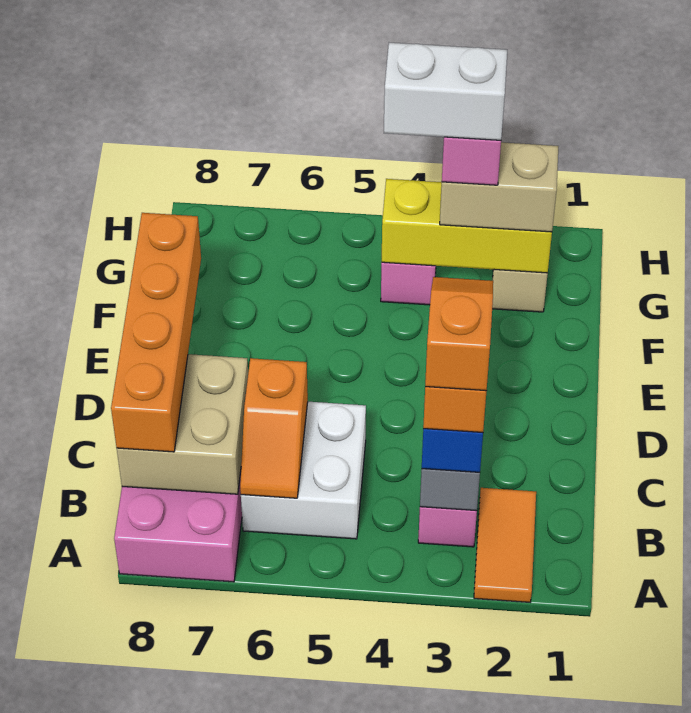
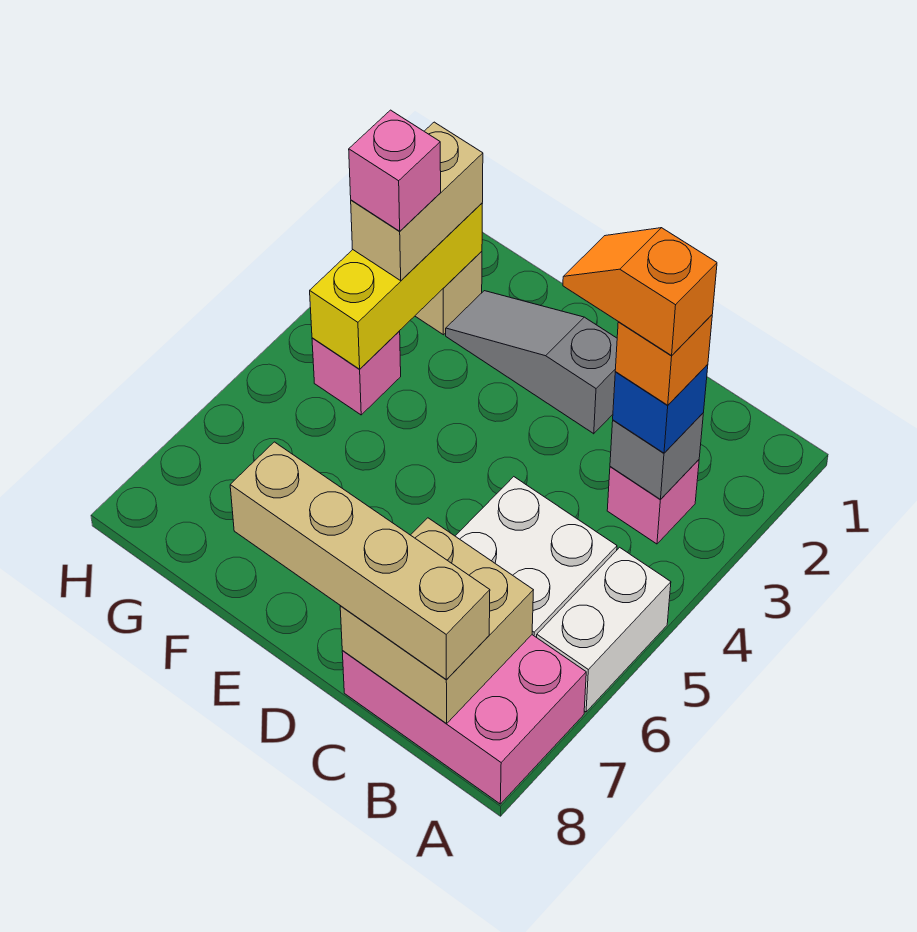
orange tile A2:B2 level 1 -> none
orange slope B6:C6 level 2 top C -> none
orange brick B8:E8 level 3 -> tan brick B8:E8 level 3
none -> grey slope D2:F2 level 1 top D
white brick G3:G4 level 5 -> white brick A5:A6 level 1

